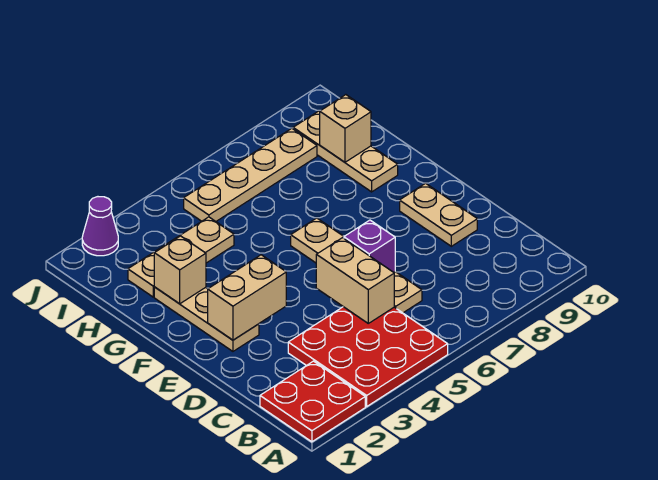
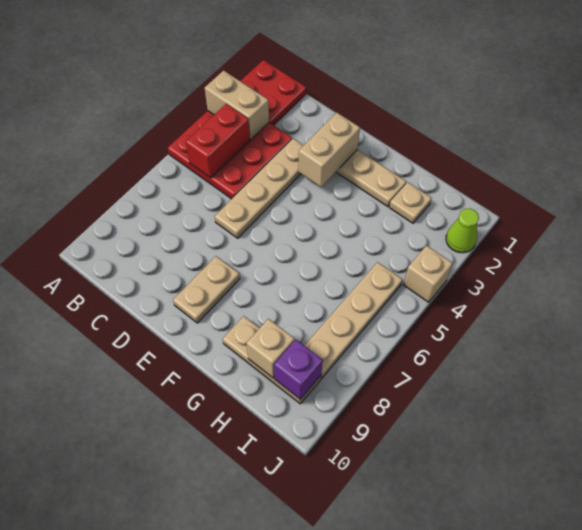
none -> red brick B4:B5 level 2
tan brick C5:D5 level 2 -> tan brick A3:B3 level 2
tan plate C6:F6 level 1 -> tan plate D3:D6 level 1
purple brick D6 level 2 -> purple brick I9 level 2
tan plate D9:E9 level 1 -> tan plate E8:E9 level 1
tan brick G2 level 2 -> tan brick J4 level 1
tan plate H2:H4 level 1 -> tan plate H2 level 1
purple cone J2 level 1 -> lime cone J2 level 1

